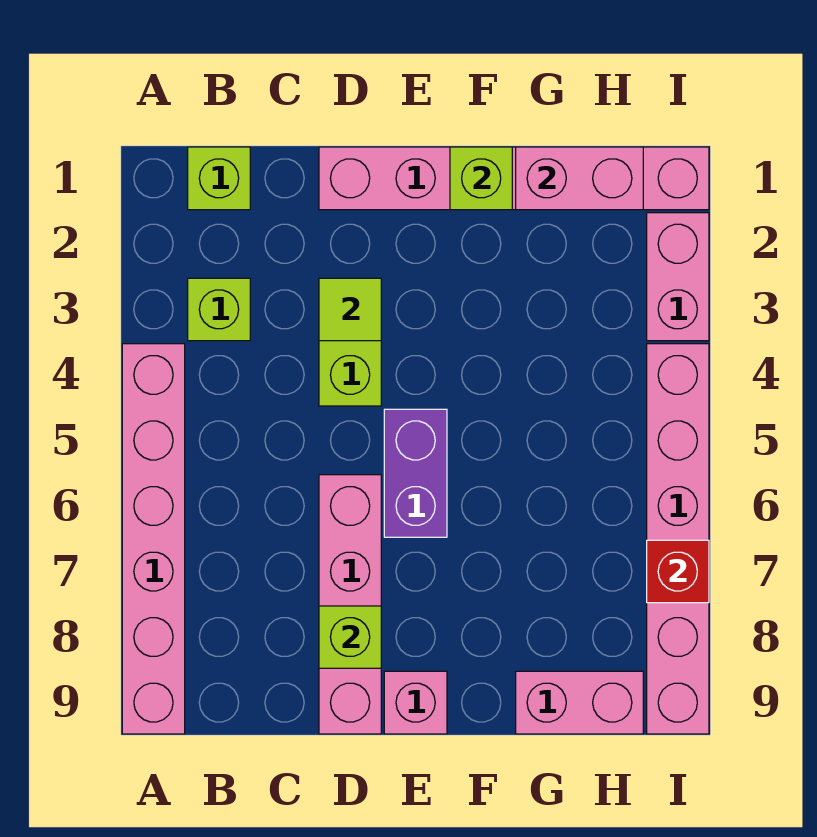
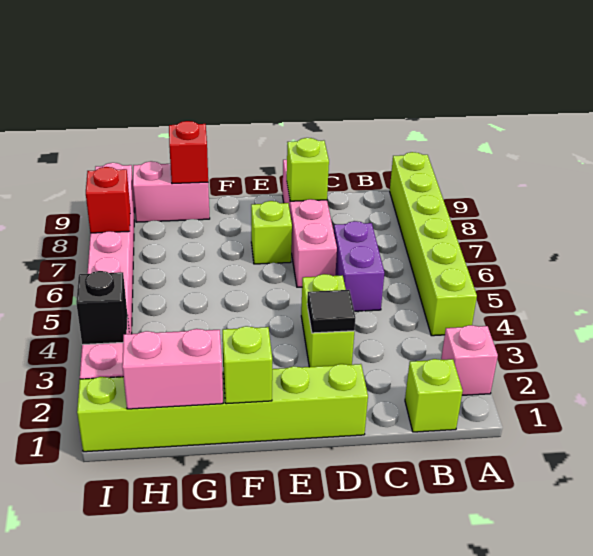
pink brick A4:A9 level 1 -> lime brick A4:A9 level 1
lime brick B3 level 1 -> lime brick E7 level 1
pink brick D1:I1 level 1 -> lime brick D1:I1 level 1
lime tile D3 level 2 -> black tile D3 level 2
purple brick E5:E6 level 1 -> purple brick C5:C6 level 1
pink brick E9 level 1 -> pink brick A2 level 1
none -> red brick G9 level 2
none -> black brick I3 level 2

